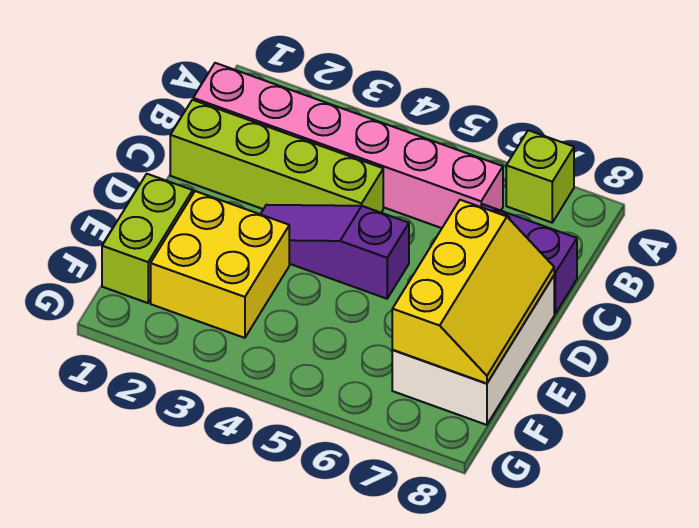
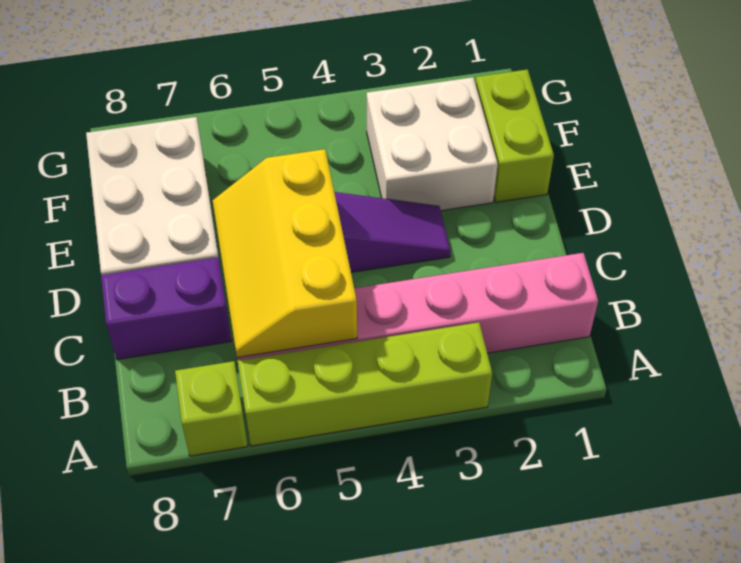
lime brick C1:C4 level 1 -> lime brick A3:A6 level 1
yellow slope D7:F8 level 2 top 7 -> yellow slope B5:D6 level 2 top 5
yellow brick E2:F3 level 1 -> white brick E2:F3 level 1

